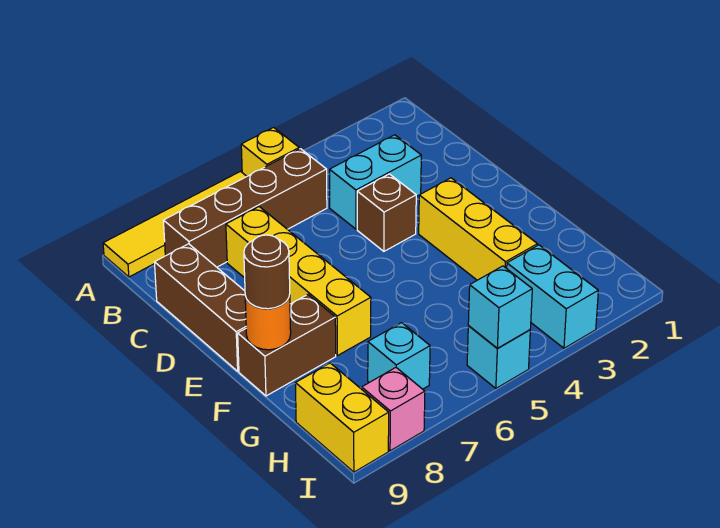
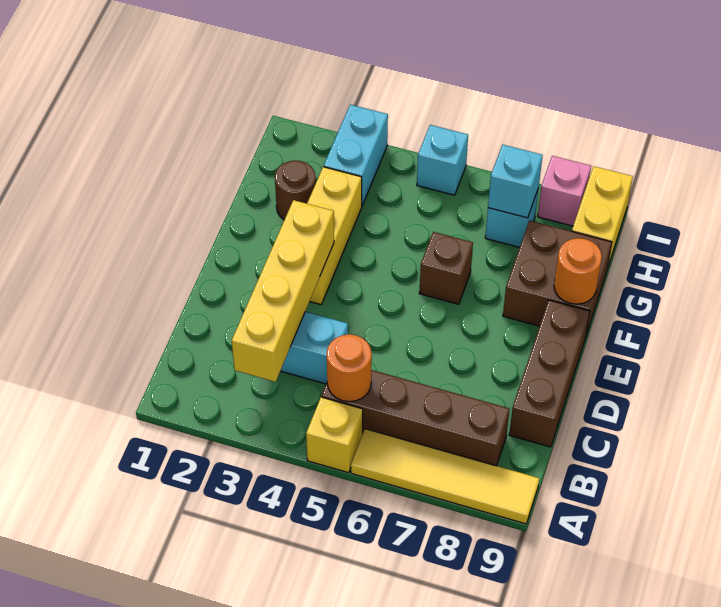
none -> orange round brick B5 level 2
yellow brick C7:F7 level 1 -> yellow brick B3:E3 level 2
brown brick D4 level 1 -> brown brick F6 level 1
brown brick F8:F9 level 1 -> brown brick F8:G9 level 1
brown round brick F9 level 3 -> brown round brick G2 level 1
cyan brick I5 level 2 -> cyan brick H7 level 2

